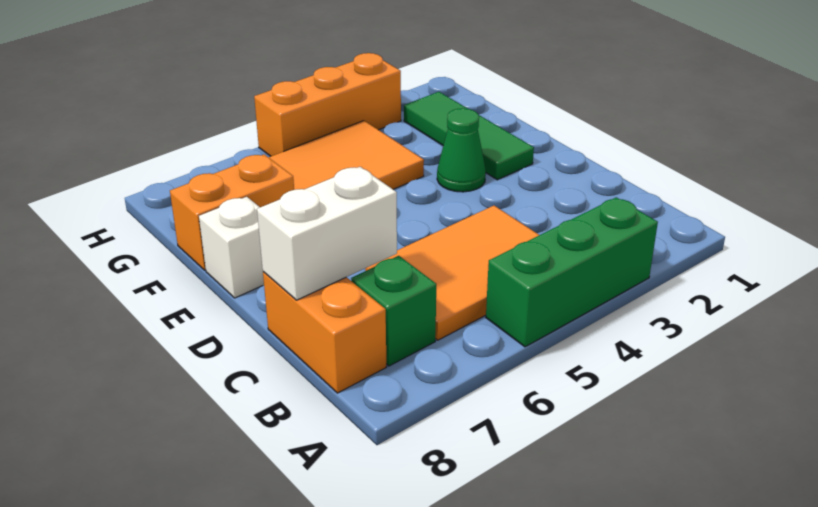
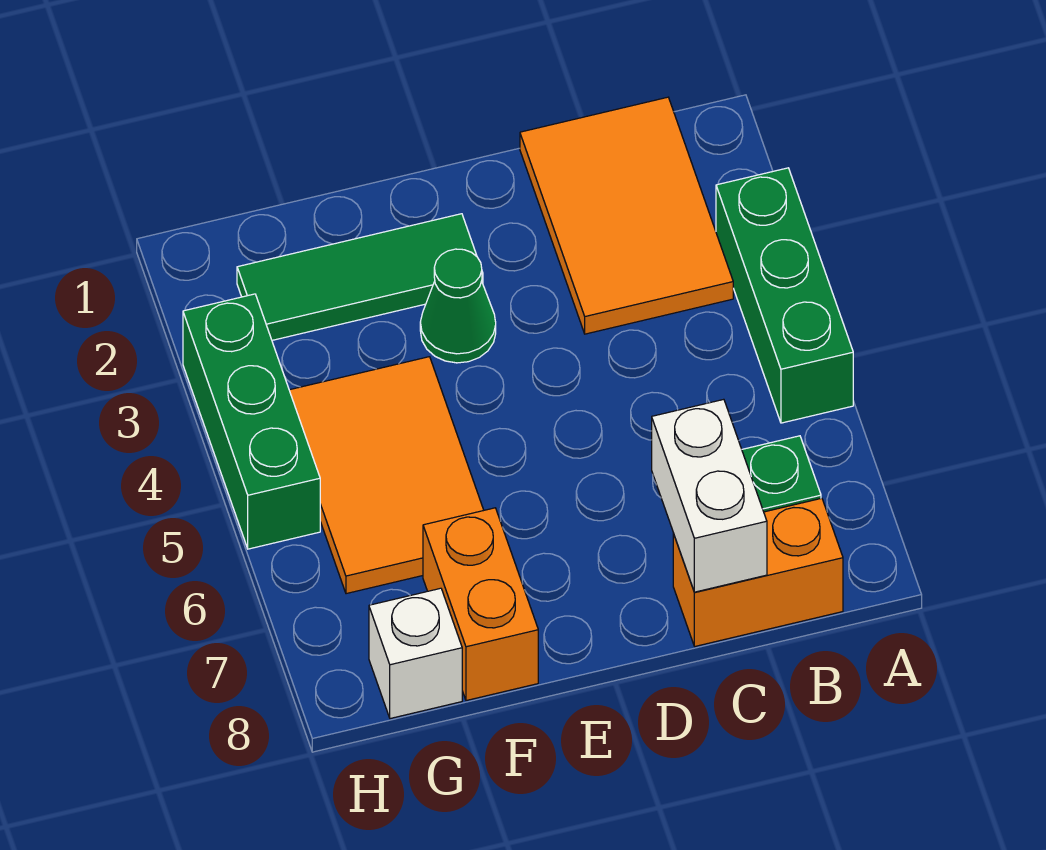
orange tile B4:C6 level 1 -> orange tile B1:C3 level 1
white brick E8 level 1 -> white brick G8 level 1
orange brick H3:H5 level 1 -> green brick H3:H5 level 1

